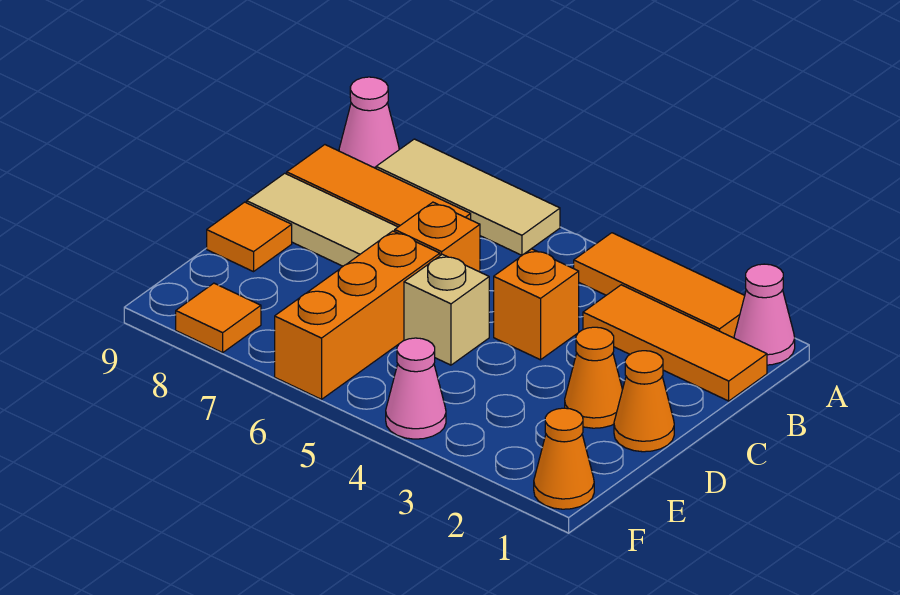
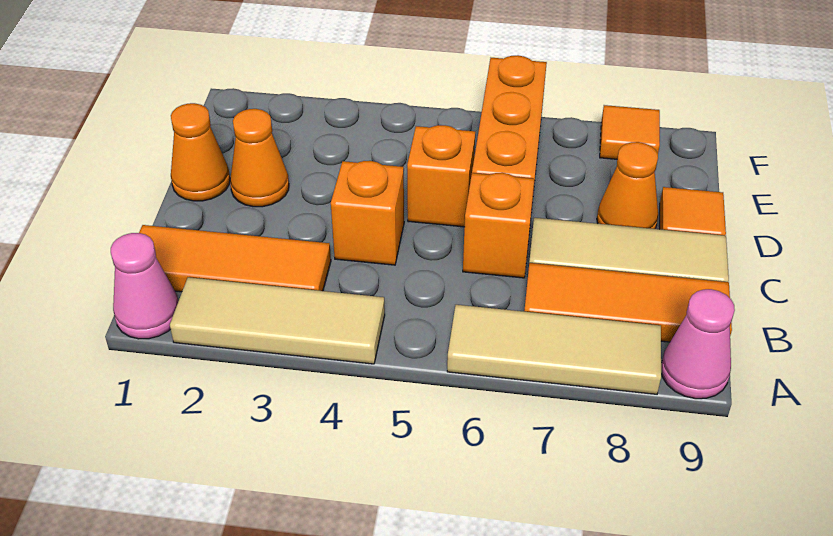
orange tile A2:A4 level 1 -> tan tile A2:A4 level 1
tan brick D5 level 1 -> orange brick D5 level 1
orange cone F1 level 1 -> orange cone D8 level 1
pink cone F4 level 1 -> none

